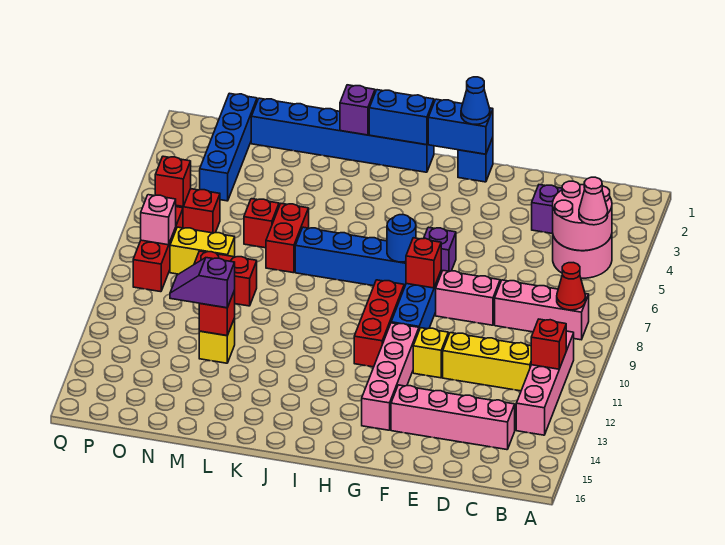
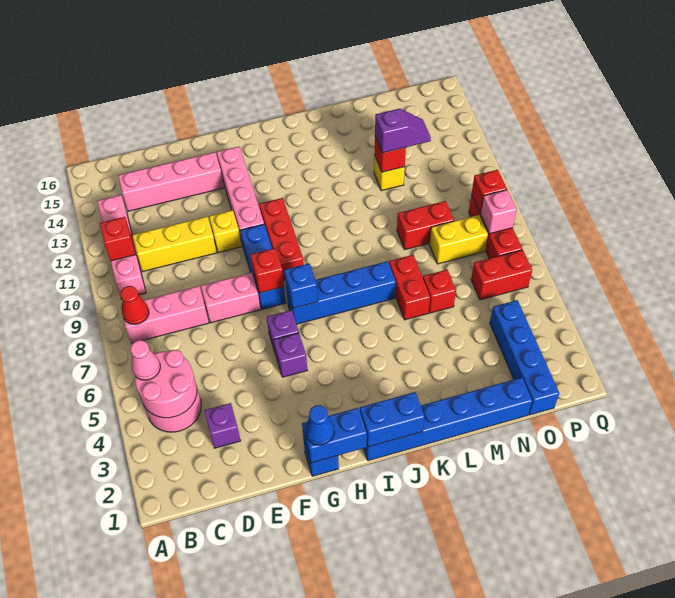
blue round brick H7 level 2 -> blue brick H7 level 2
purple brick K1 level 2 -> purple brick G5 level 1
red brick P6 level 2 -> red brick P9 level 2

